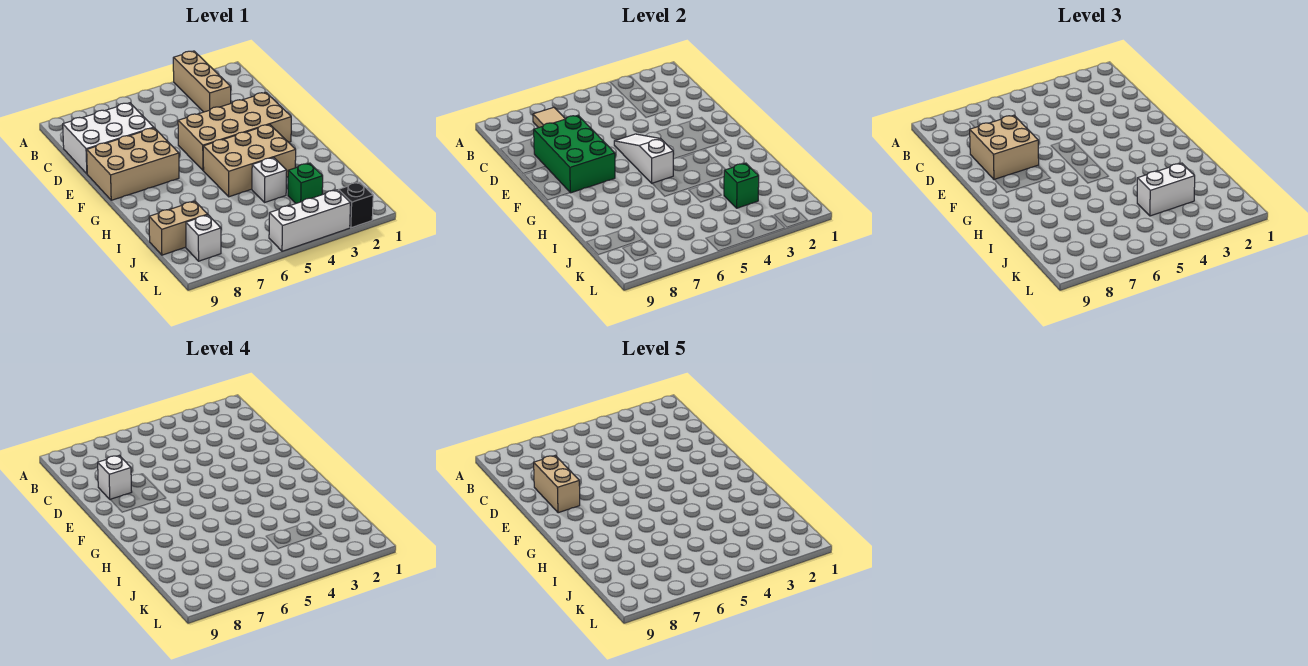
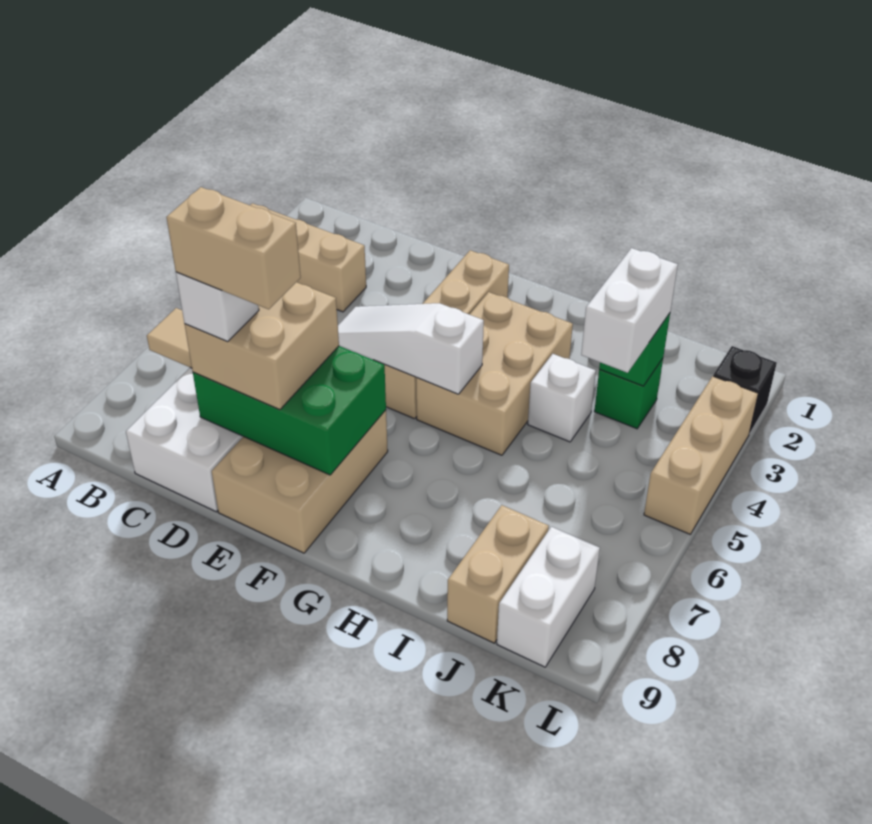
tan brick E2:F5 level 1 -> tan brick F2:F5 level 1
white brick K8 level 1 -> white brick K8:K9 level 1
white brick L3:L5 level 1 -> tan brick L3:L5 level 1

